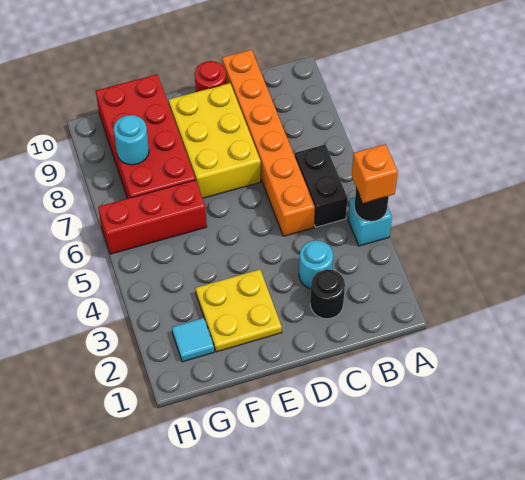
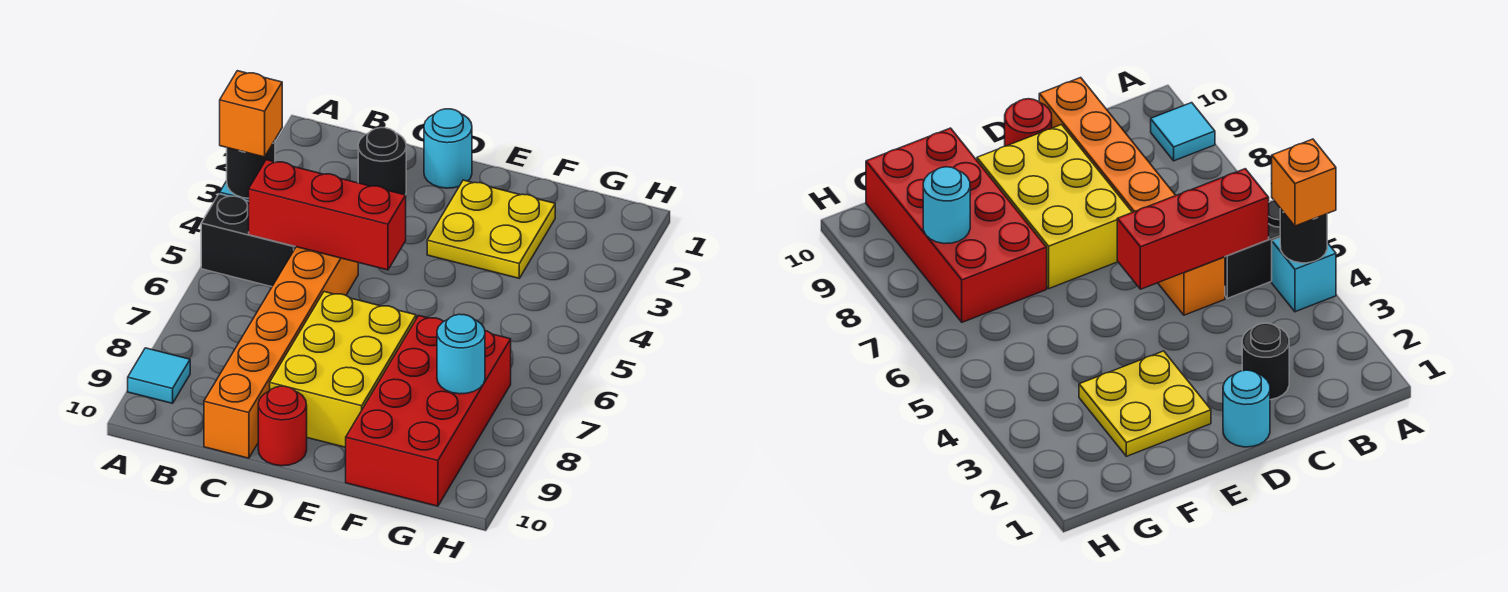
black brick B5:B6 level 1 -> black brick A5:B5 level 1
cyan round brick C3 level 1 -> cyan round brick D1 level 1
red brick F6:H6 level 1 -> red brick B5:D5 level 2
cyan tile G2 level 1 -> cyan tile A9 level 1

